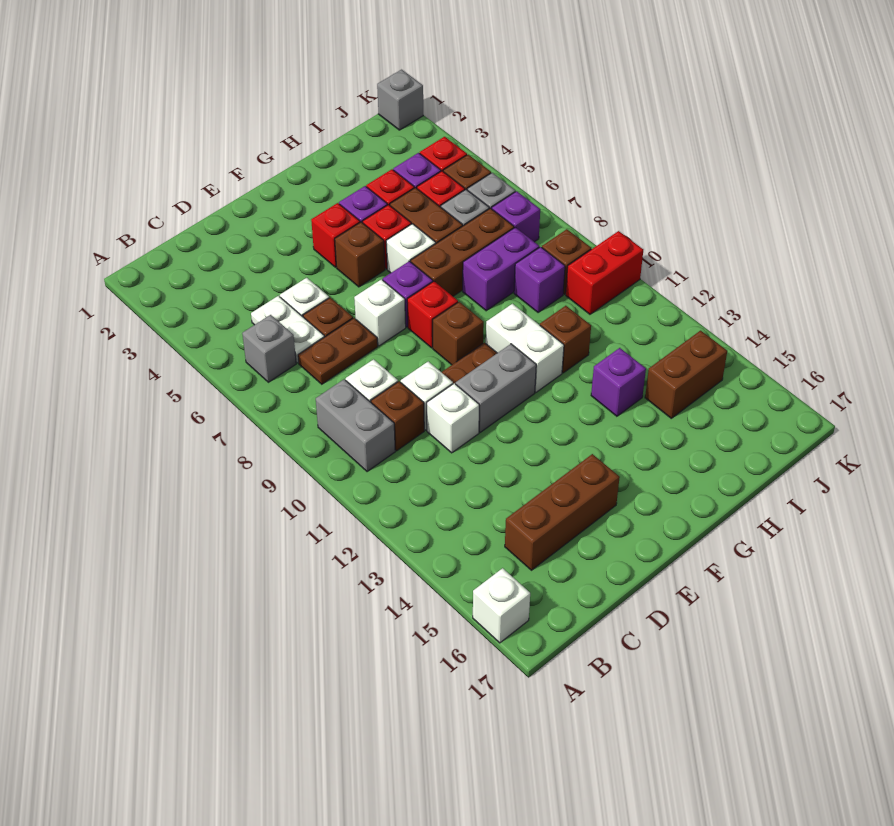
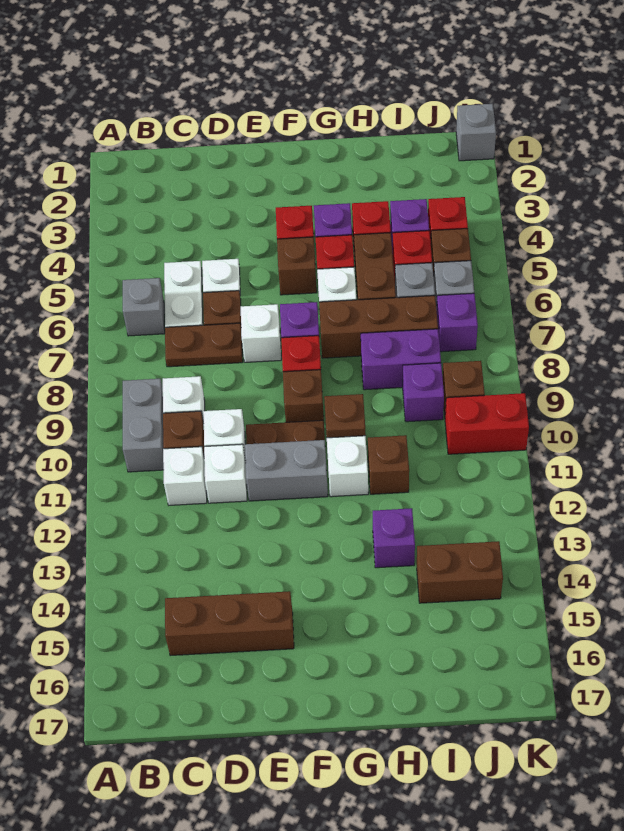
white brick A16 level 1 -> white brick C11 level 1
none -> brown plate G10 level 2

